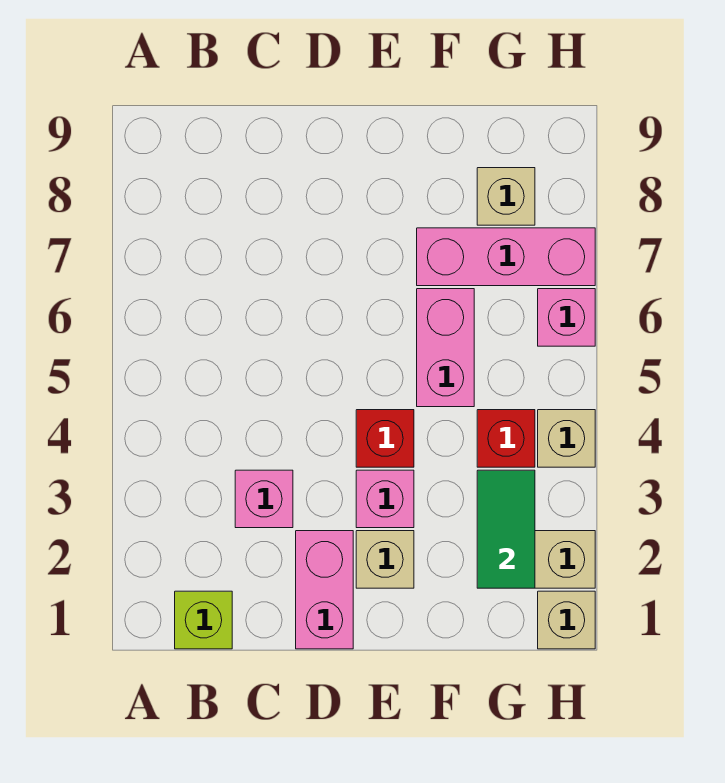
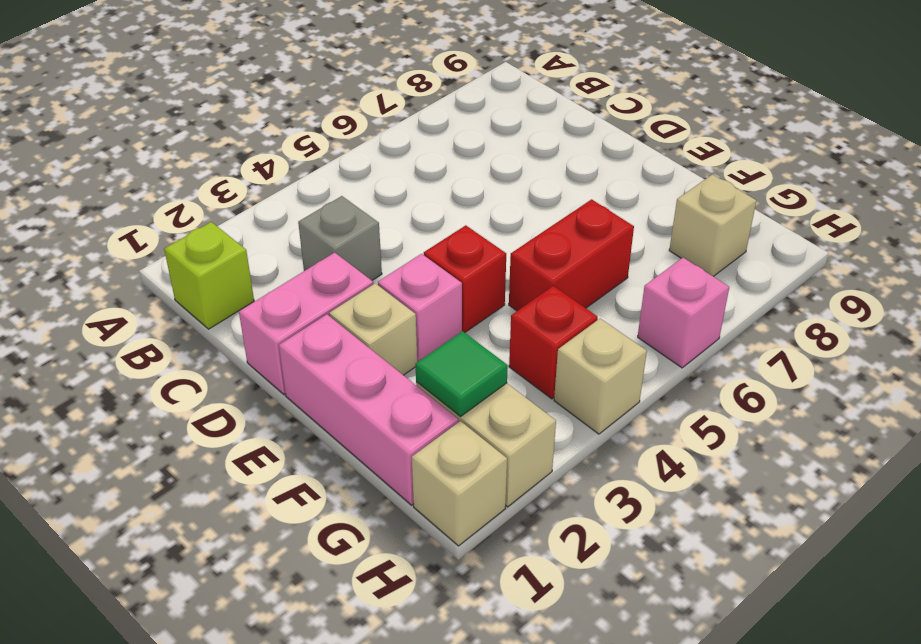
pink brick C3 level 1 -> grey brick C3 level 1
pink brick F5:F6 level 1 -> red brick F5:F6 level 1
pink brick F7:H7 level 1 -> pink brick E1:G1 level 1
green tile G2:G3 level 2 -> green tile G2 level 2

